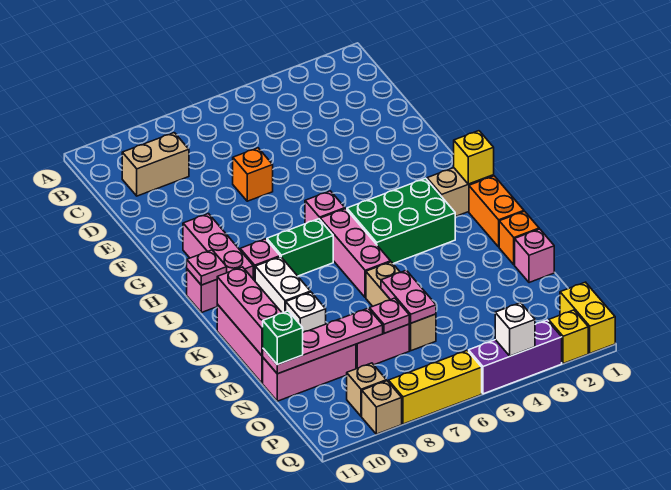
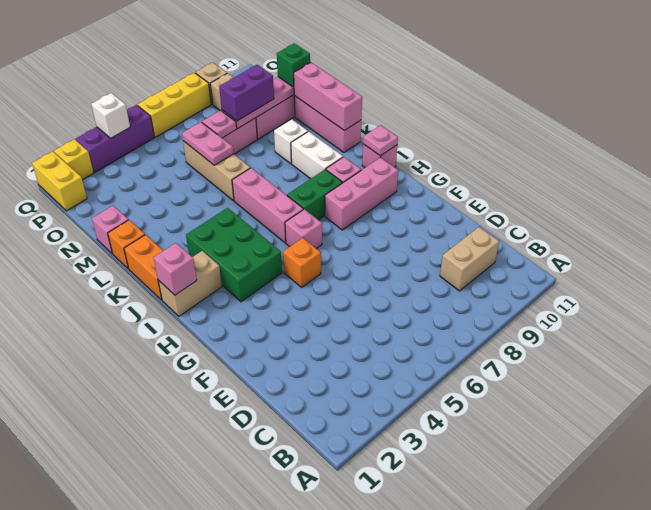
orange brick E7 level 1 -> orange brick G5 level 1
pink brick G10:I10 level 1 -> pink brick H8:H10 level 1
yellow brick I1 level 2 -> pink brick I1 level 2
green brick I3:J5 level 1 -> green brick H3:J4 level 1
none -> purple brick N8:N9 level 3

